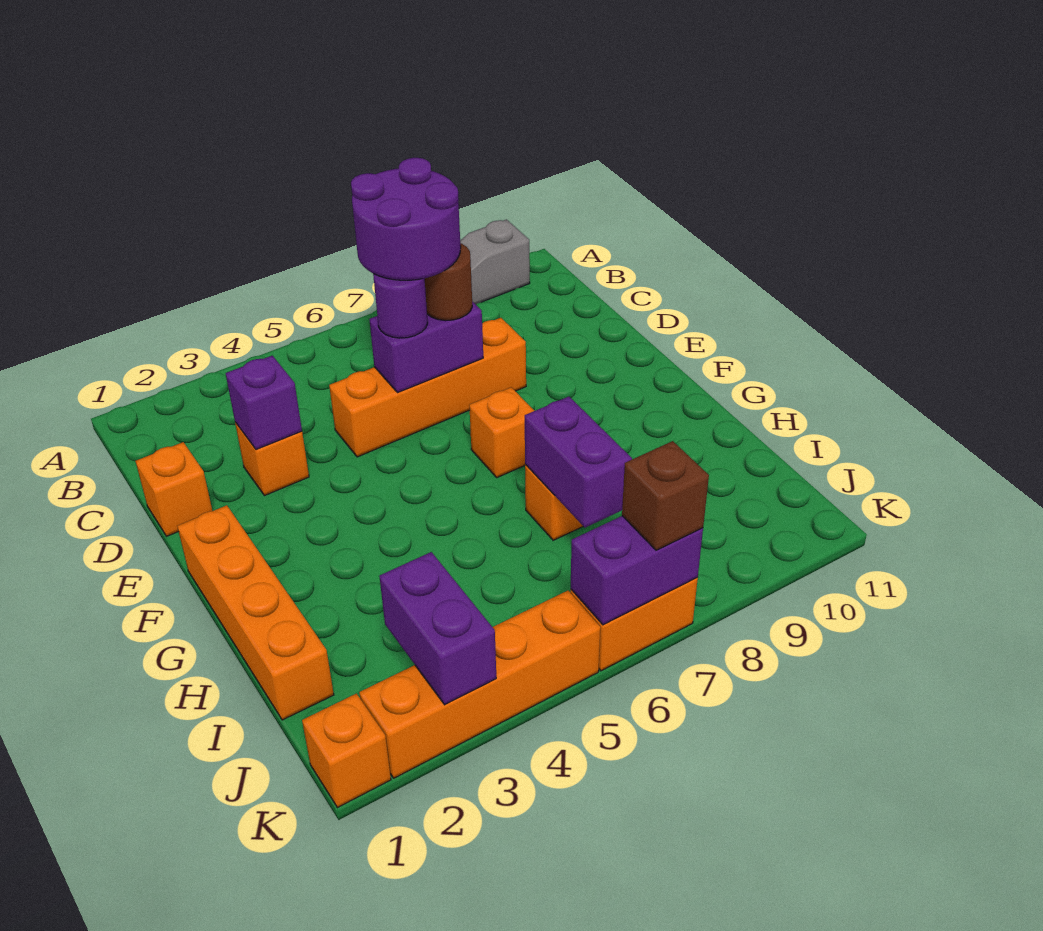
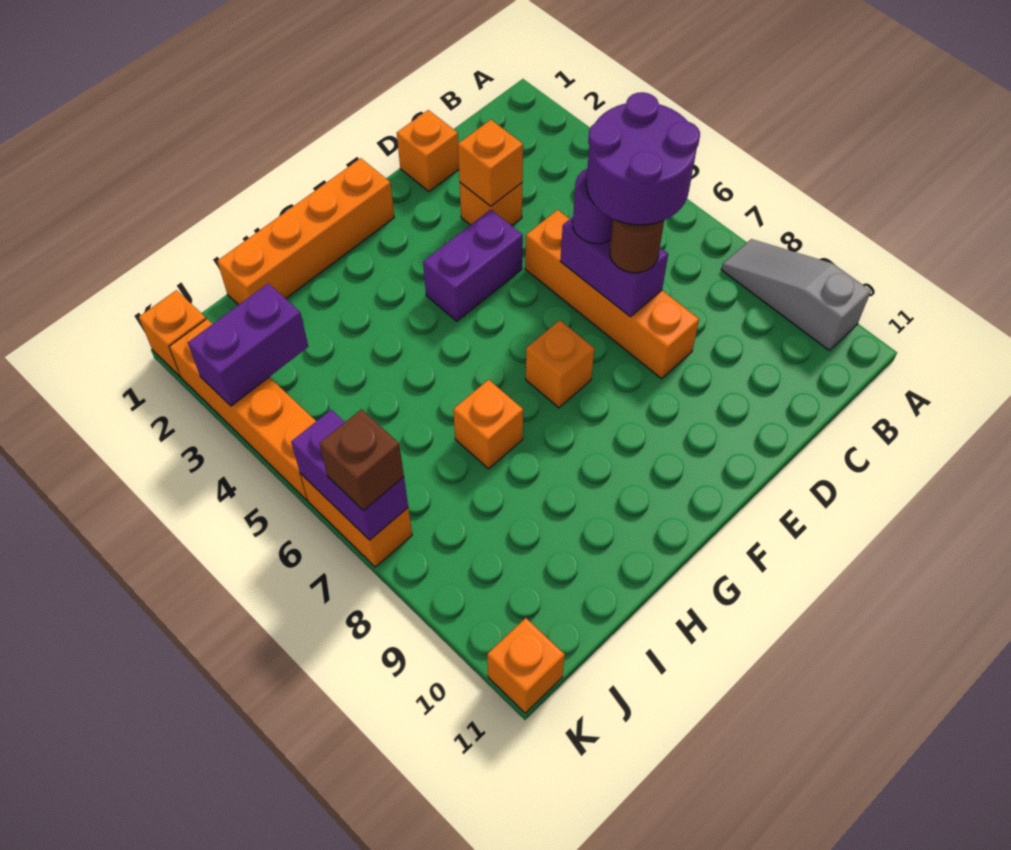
purple brick D3 level 2 -> orange brick D3 level 2
purple brick H7:I7 level 2 -> purple brick E4:F4 level 1
none -> orange brick K11 level 1

